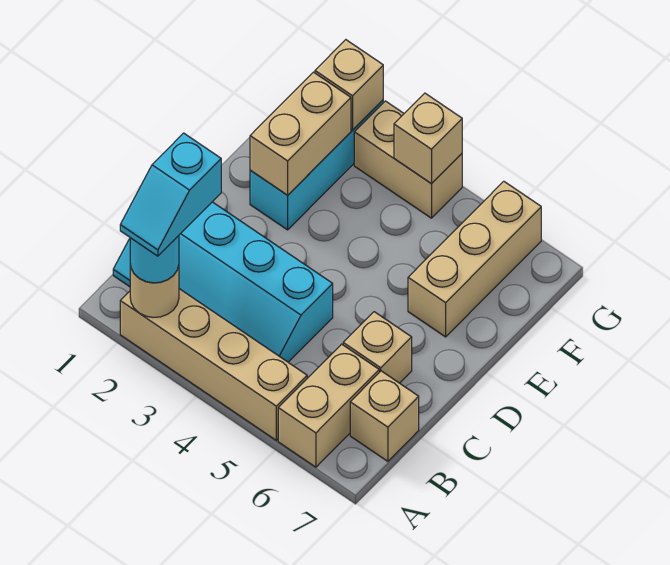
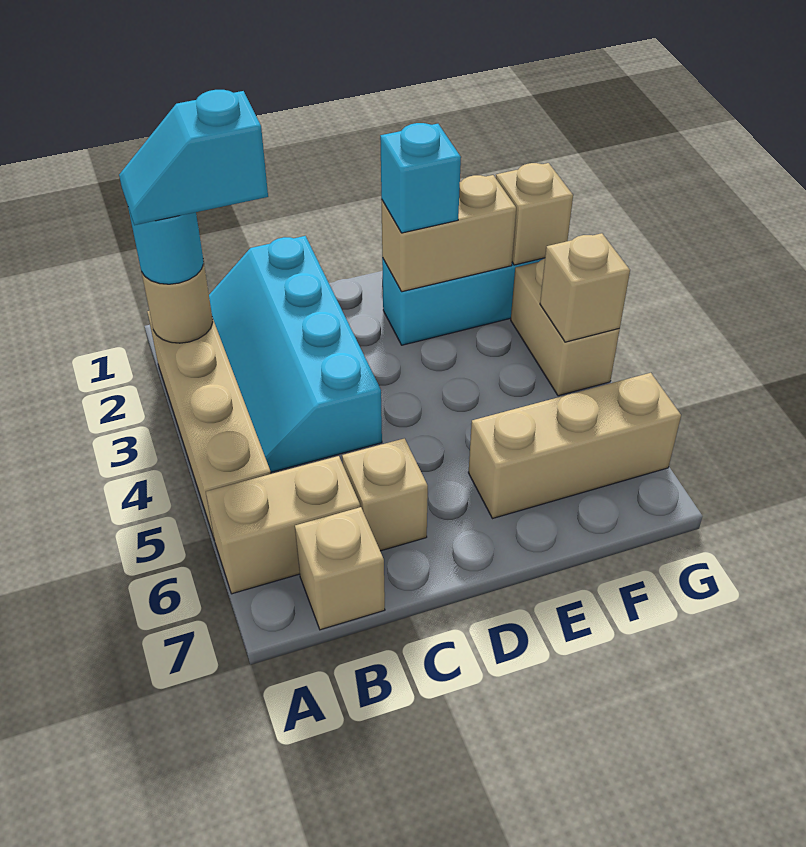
none -> cyan brick E2 level 3

